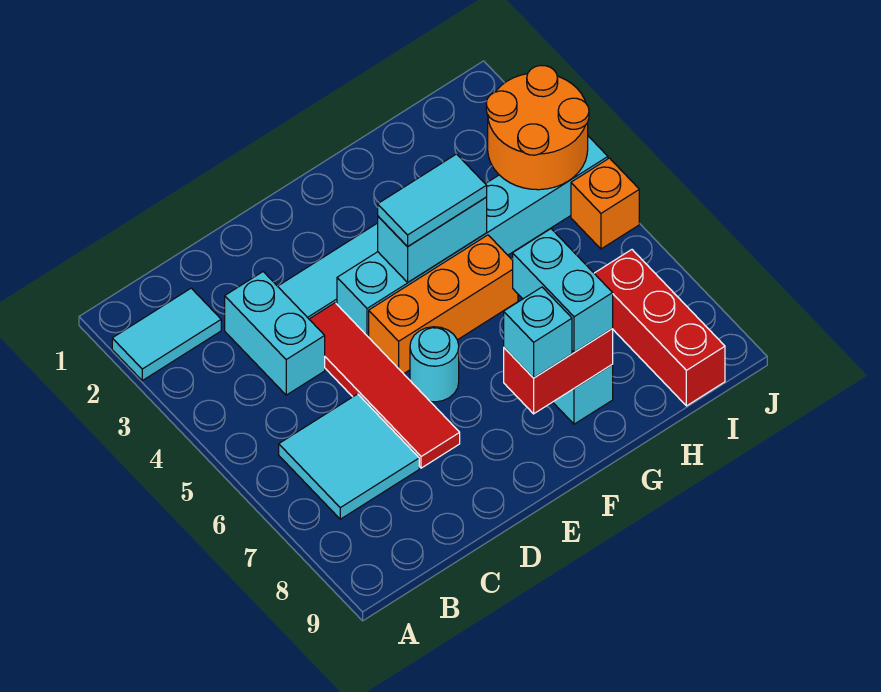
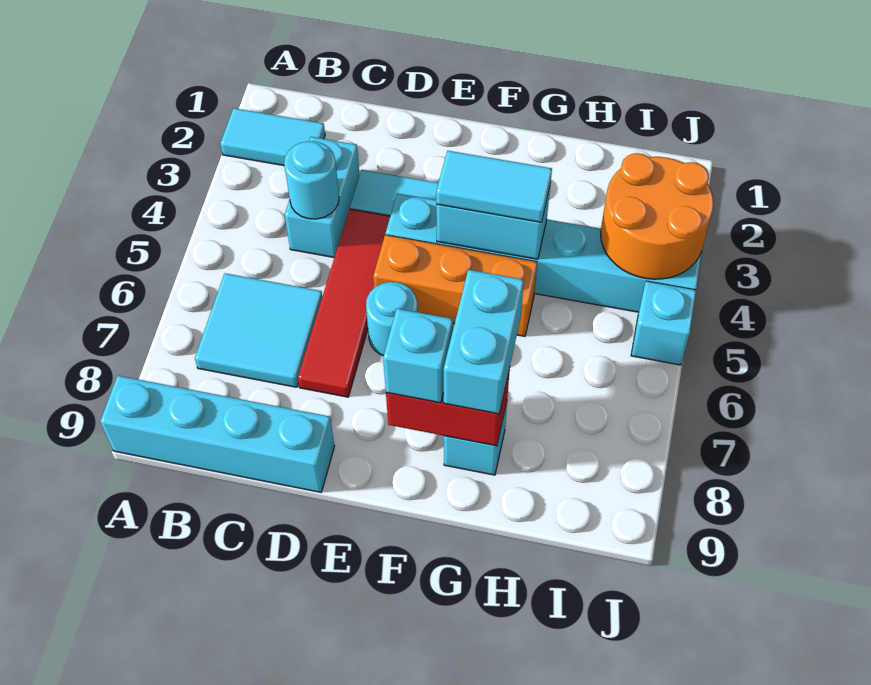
none -> cyan brick A9:D9 level 1
none -> cyan round brick C4 level 2
red brick I7:I9 level 1 -> none
orange brick J5 level 1 -> cyan brick J5 level 1

